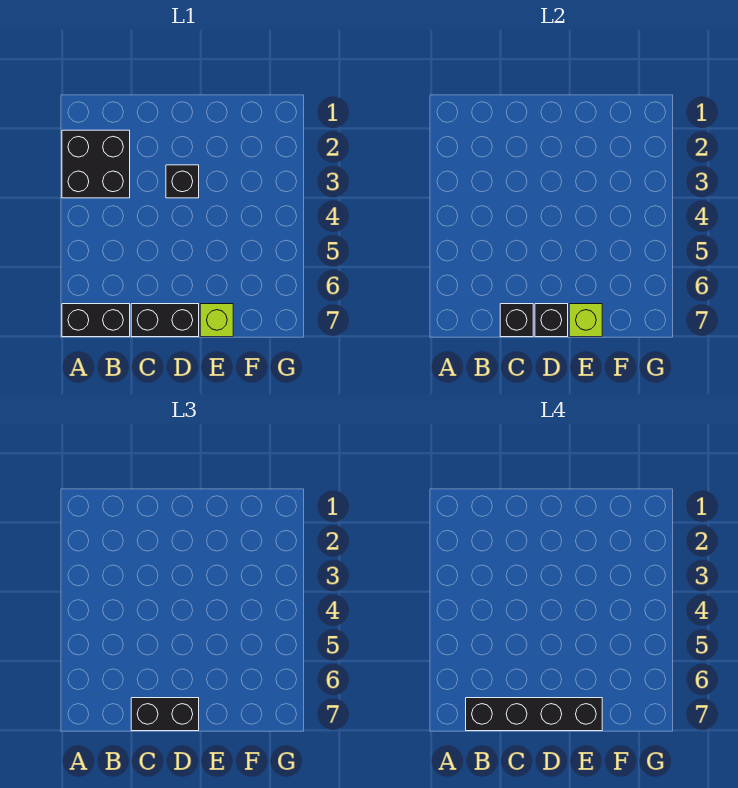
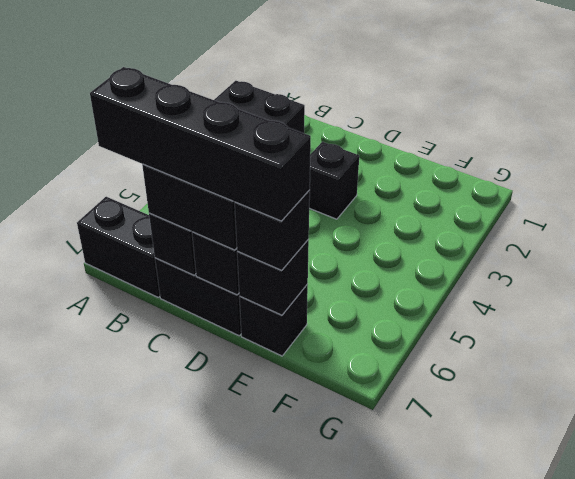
lime brick E7 level 1 -> black brick E7 level 1
lime brick E7 level 2 -> black brick E7 level 2
none -> black brick E7 level 3

